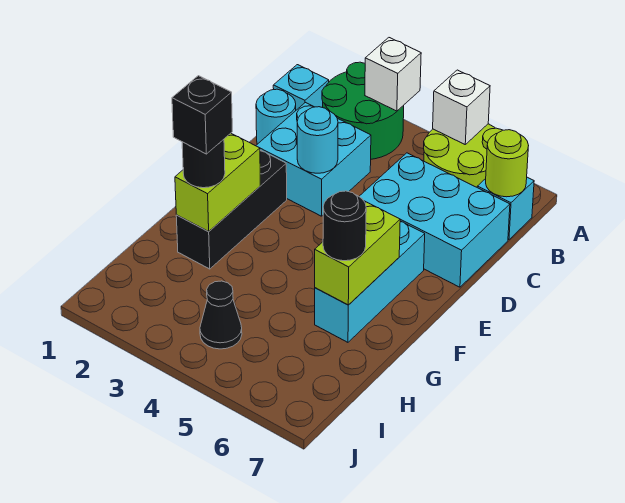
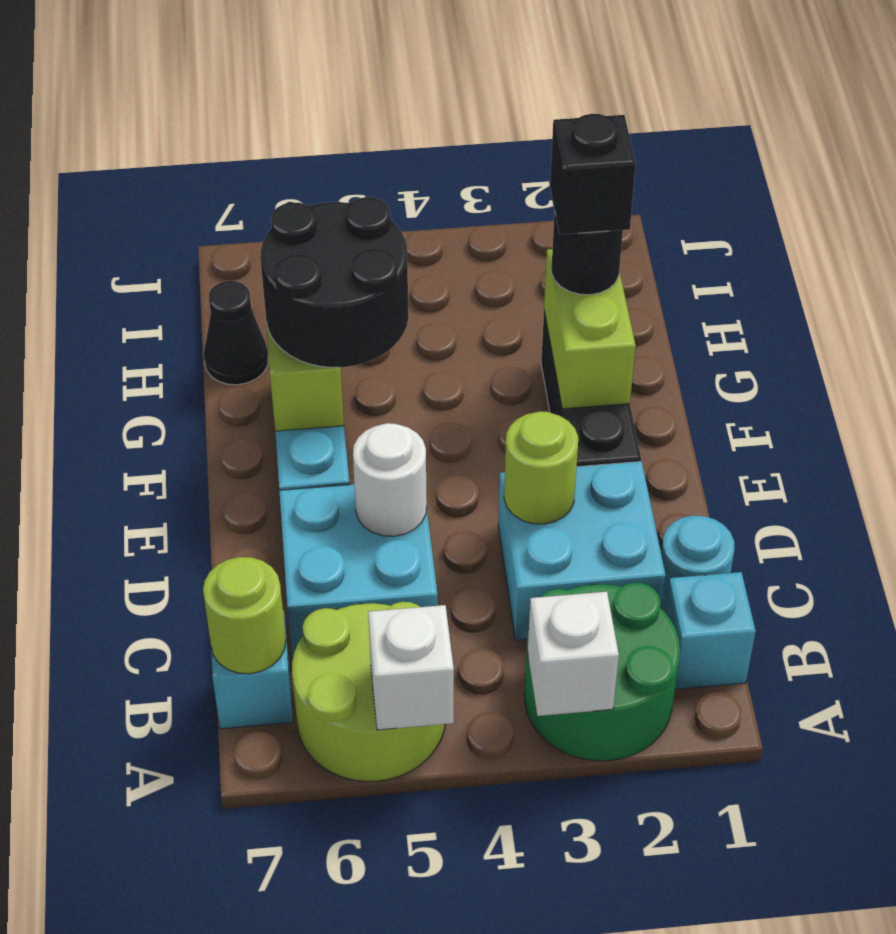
cyan brick C5:D7 level 1 -> cyan brick C5:D6 level 1
cyan round brick D3 level 2 -> lime round brick D3 level 2
none -> white round brick D5 level 2
black round brick G6 level 3 -> black round brick F5:G6 level 3
black cone I4 level 1 -> black cone H7 level 1

